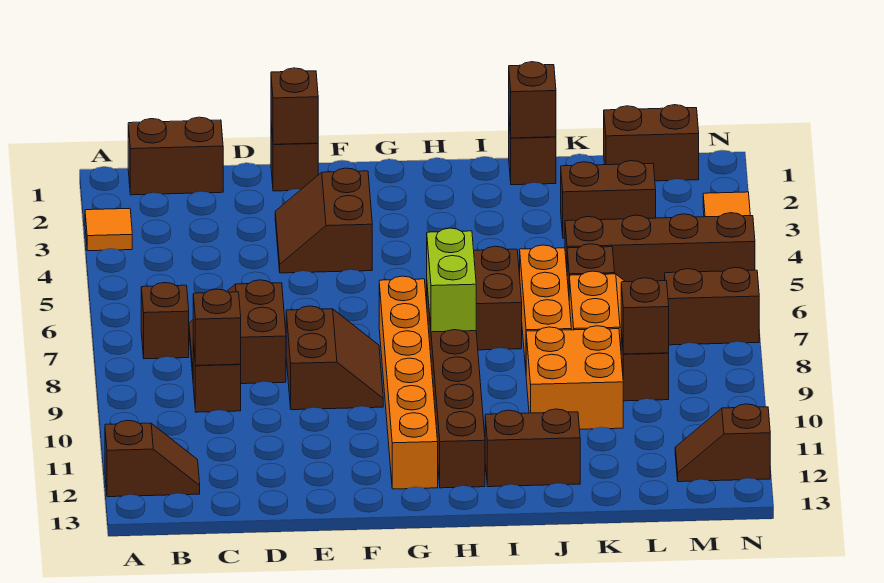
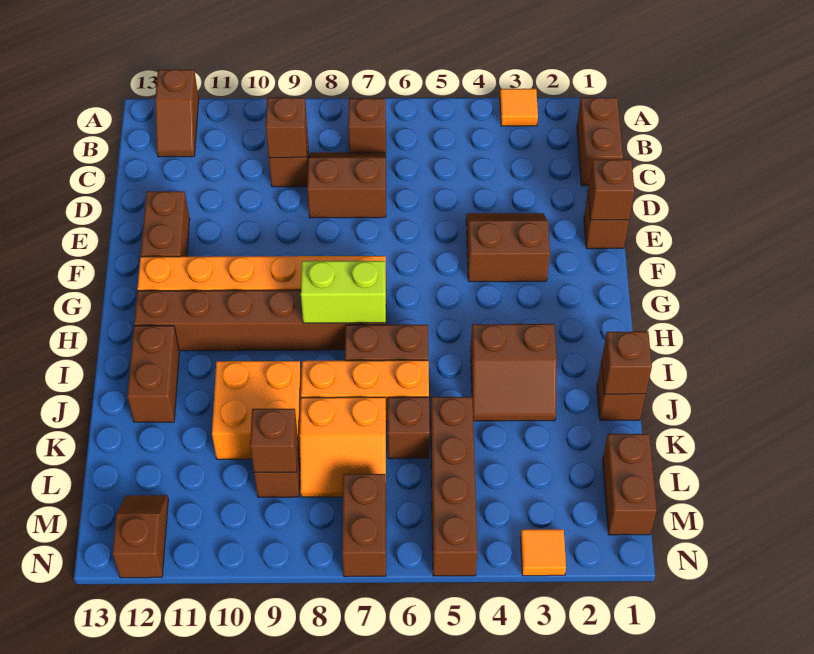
brown slope E8:F9 level 1 top E -> brown slope I3:J4 level 1 top I
brown brick K3:L3 level 1 -> brown brick E12:F12 level 1

